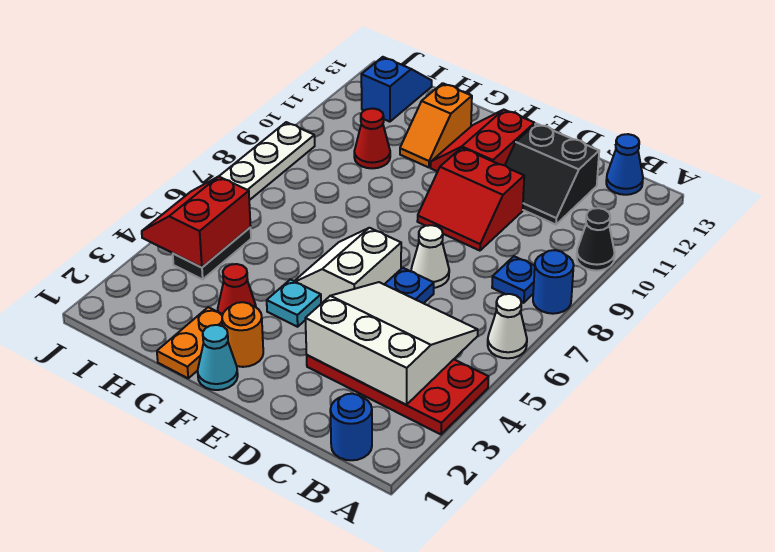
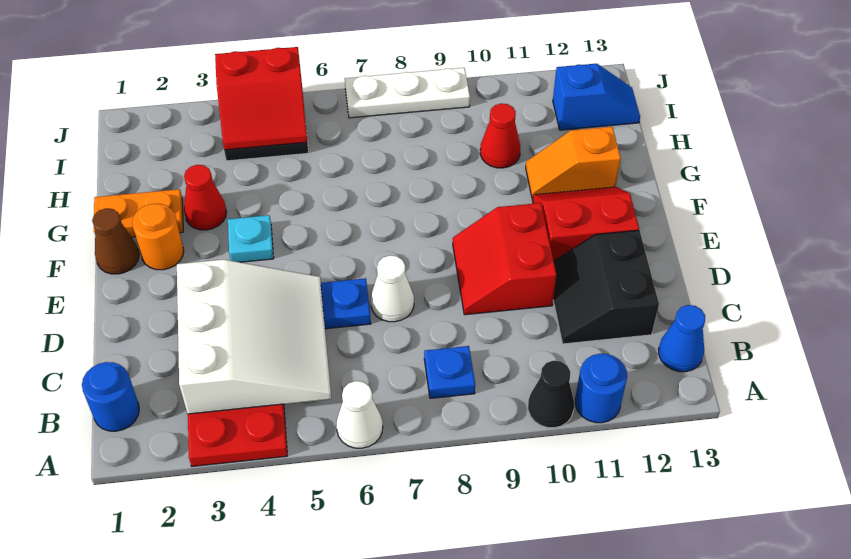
blue round brick A8 level 1 -> blue round brick A11 level 1
white slope E5:F6 level 1 top E -> none
cyan cone F1 level 1 -> brown cone F1 level 1
red slope I4:J5 level 2 top I -> red slope I4:J5 level 2 top J

